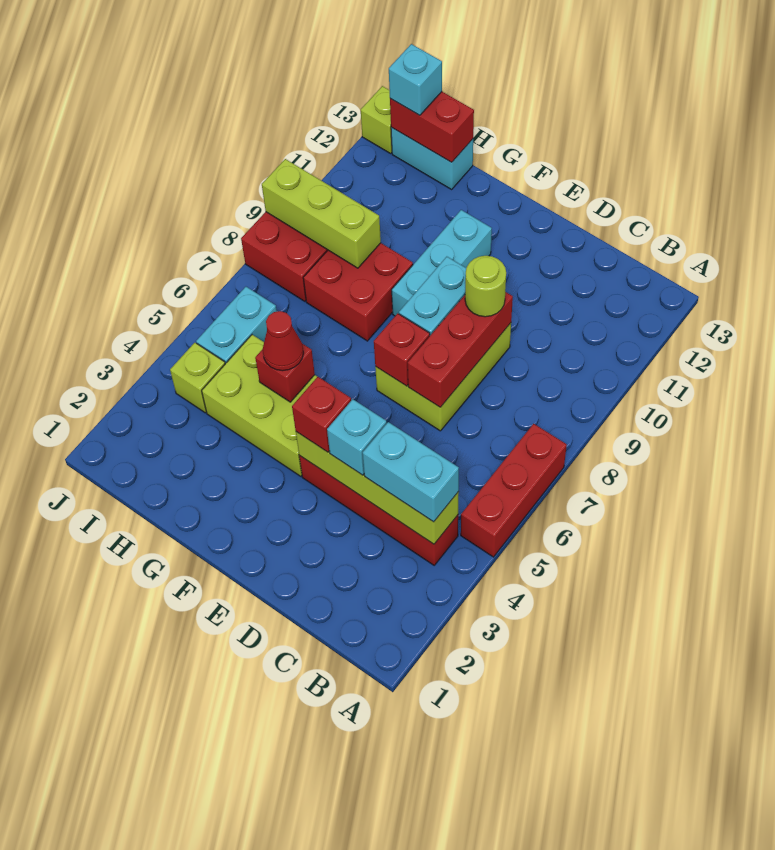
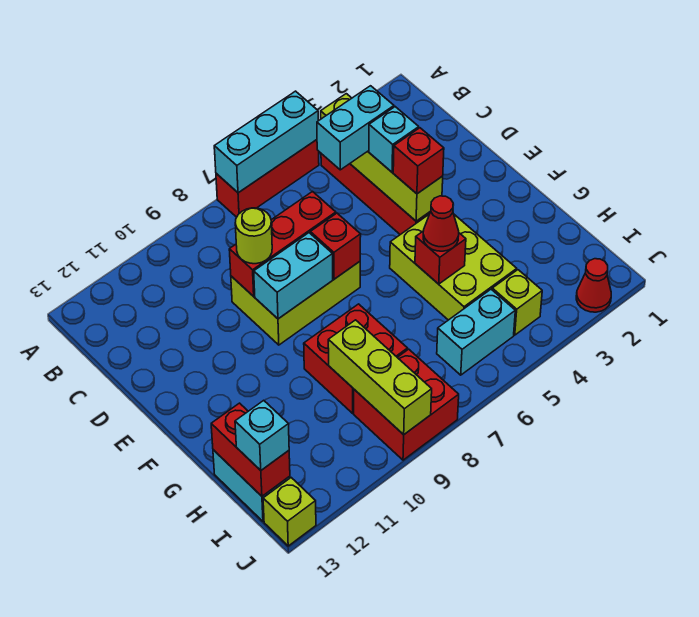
cyan brick B4:C4 level 3 -> cyan brick C4:C5 level 3
cyan brick F9:F11 level 1 -> cyan brick A5:A7 level 2
none -> red cone J2 level 1

